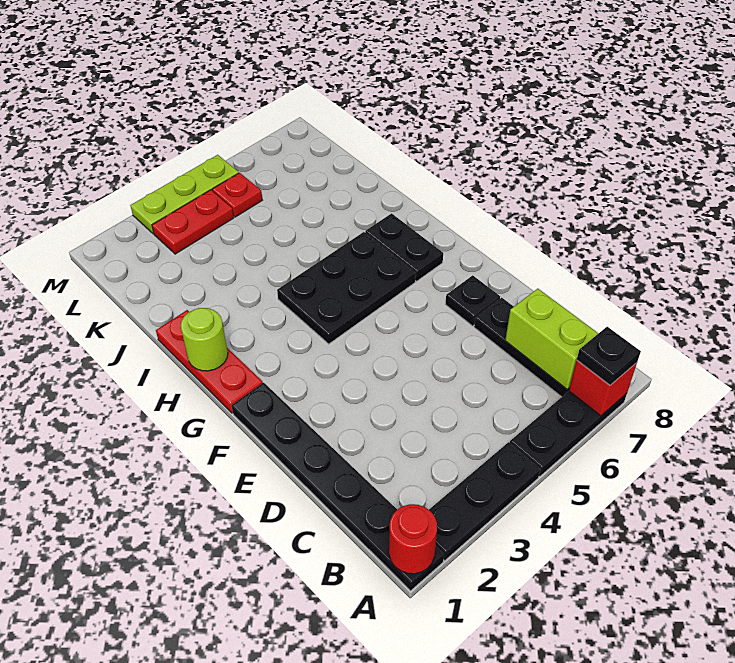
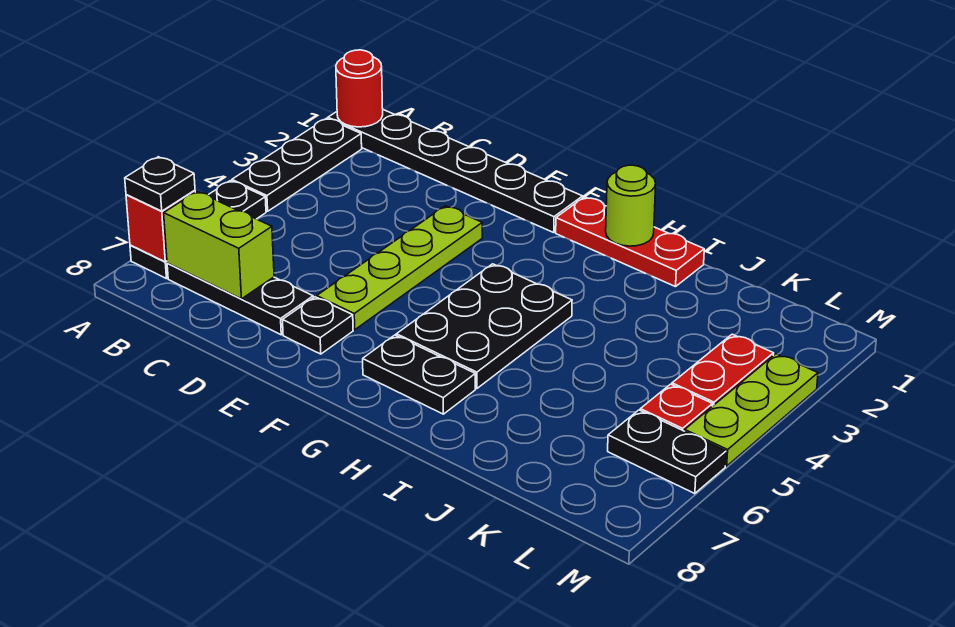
none -> lime plate E3:E6 level 1
none -> black plate L6:M6 level 1

